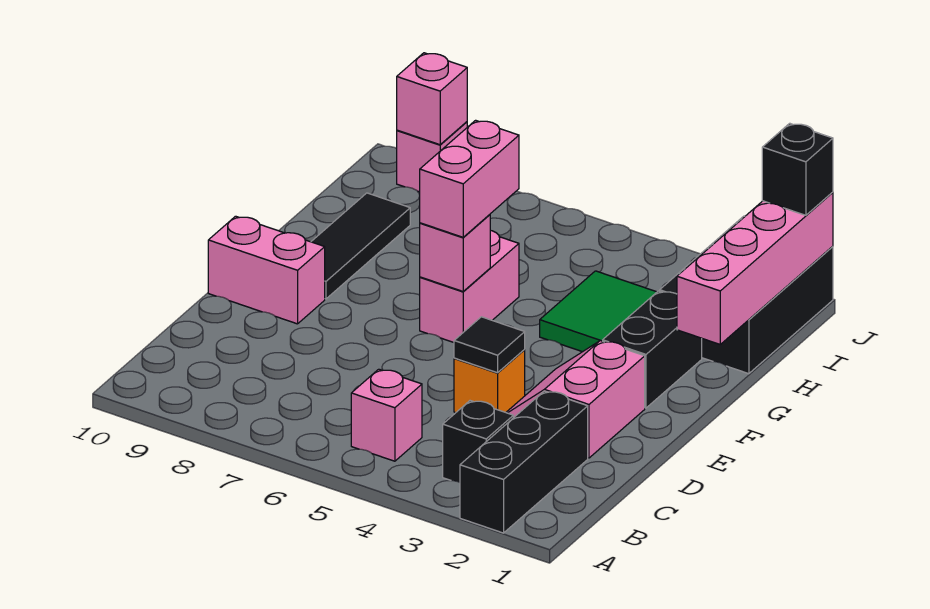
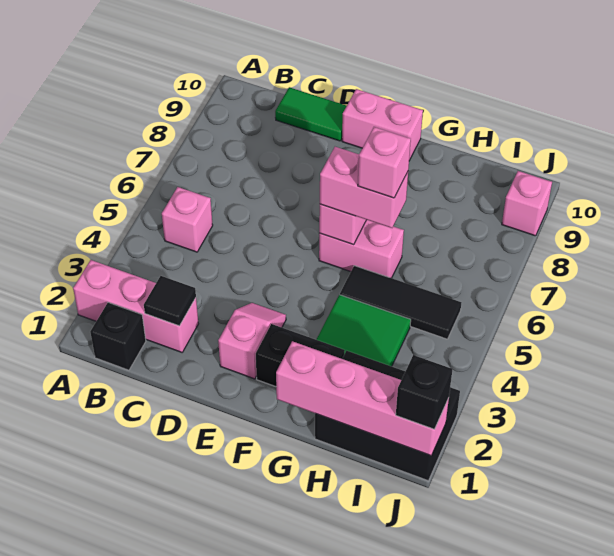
black brick A2:C2 level 1 -> pink brick A2:C2 level 1
black brick B3 level 1 -> black brick B1 level 1
none -> green tile C10:D10 level 1
pink slope D2:E3 level 1 top 2 -> pink slope E2:E3 level 1 top 2
orange brick D4 level 1 -> none
black tile D4 level 2 -> black tile C2 level 2
pink brick E9:E10 level 1 -> pink brick E10:F10 level 1
black tile F9:H9 level 1 -> black tile G5:I5 level 1
pink brick J9 level 2 -> pink brick G6 level 4

